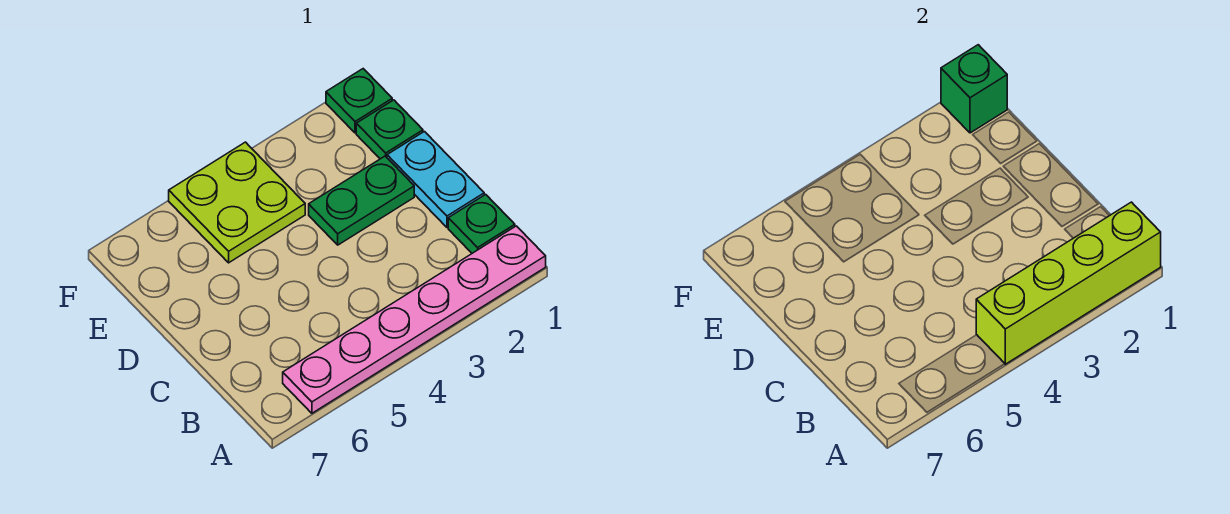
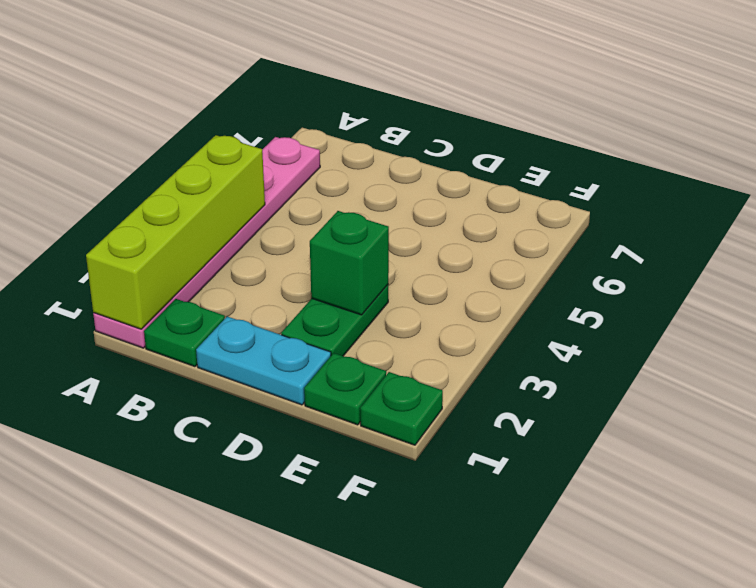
lime plate E4:F5 level 1 -> none
green brick F1 level 2 -> green brick D3 level 2

